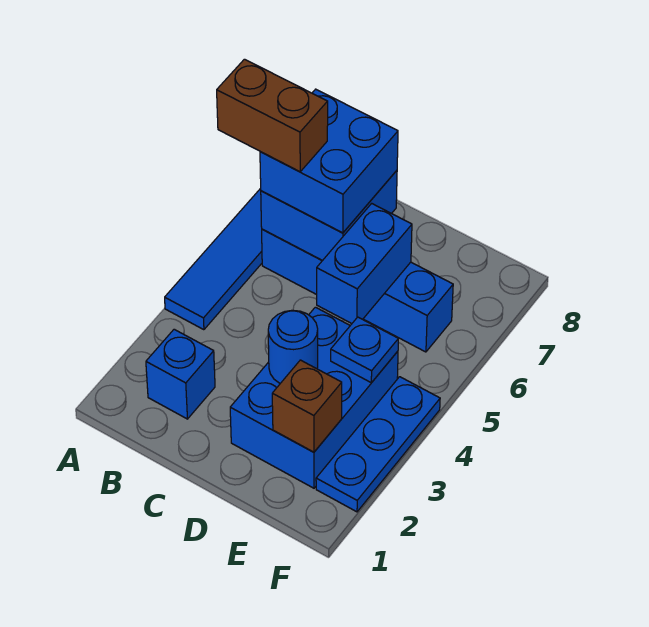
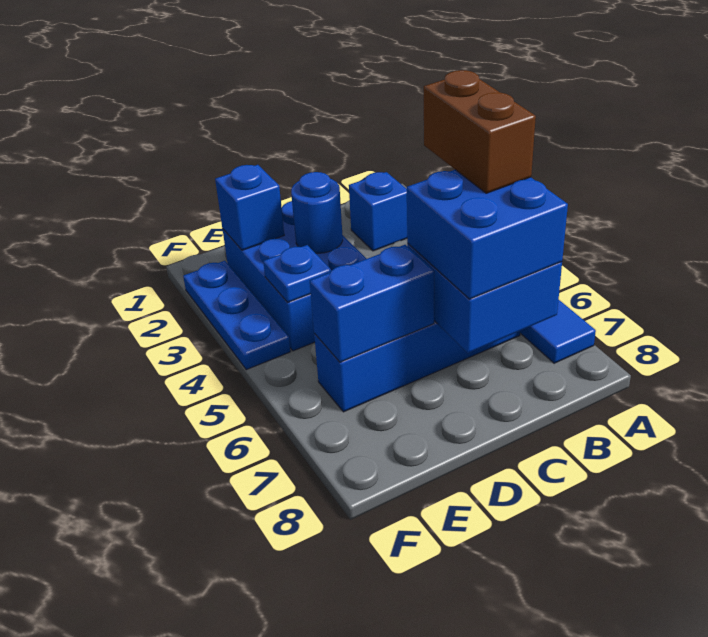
brown brick A6:B6 level 4 -> brown brick B5:B6 level 4
blue brick D5:D6 level 2 -> blue brick D6:E6 level 2
brown brick E2 level 2 -> blue brick E2 level 2

